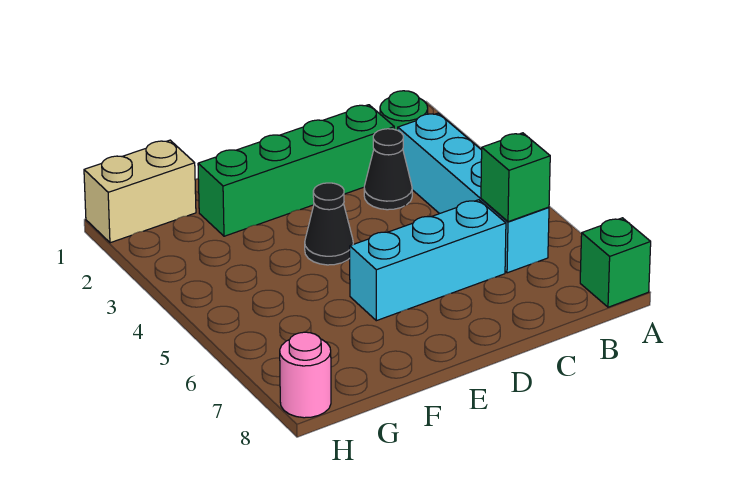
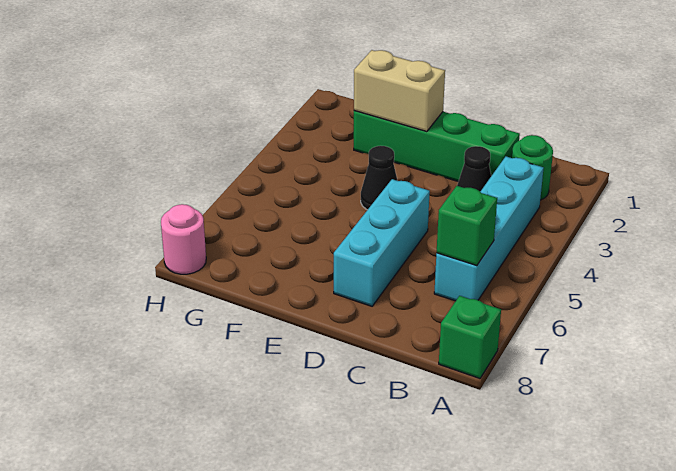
cyan brick C6:E6 level 1 -> cyan brick D5:D7 level 1
tan brick G1:H1 level 1 -> tan brick E2:F2 level 2

